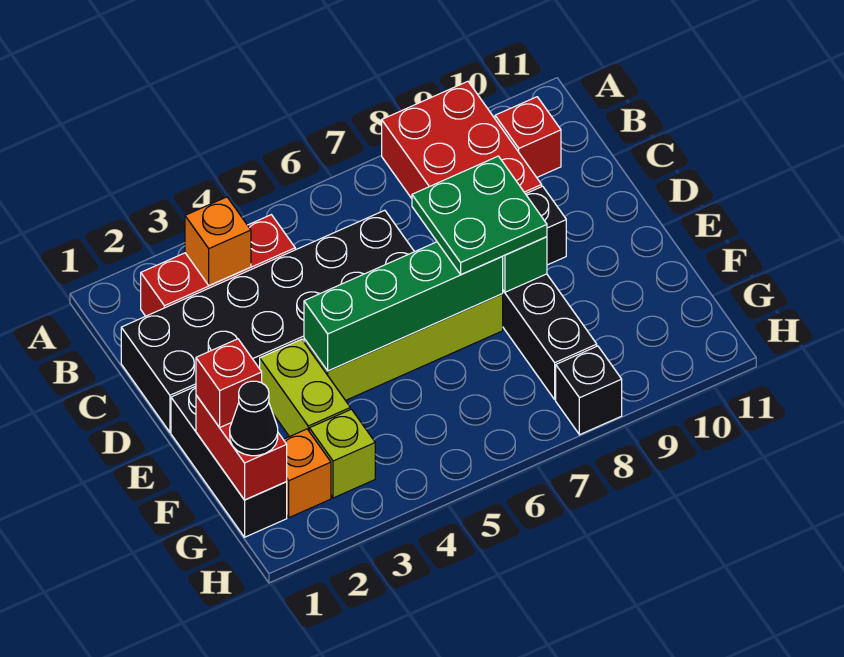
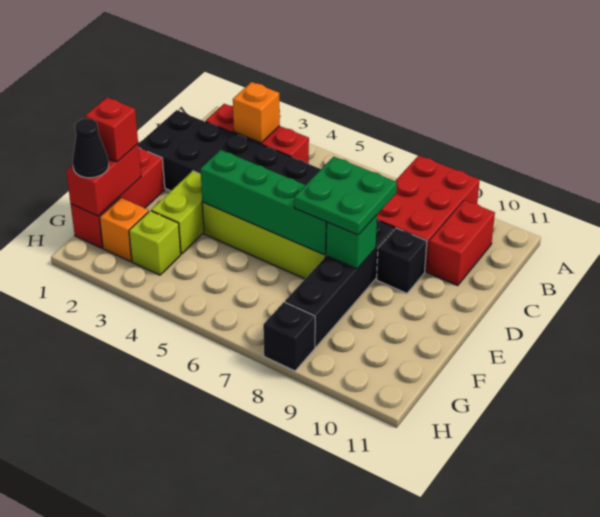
red brick B10 level 1 -> red brick B10:C10 level 1
black brick E1:G1 level 1 -> red brick E1:G1 level 1

